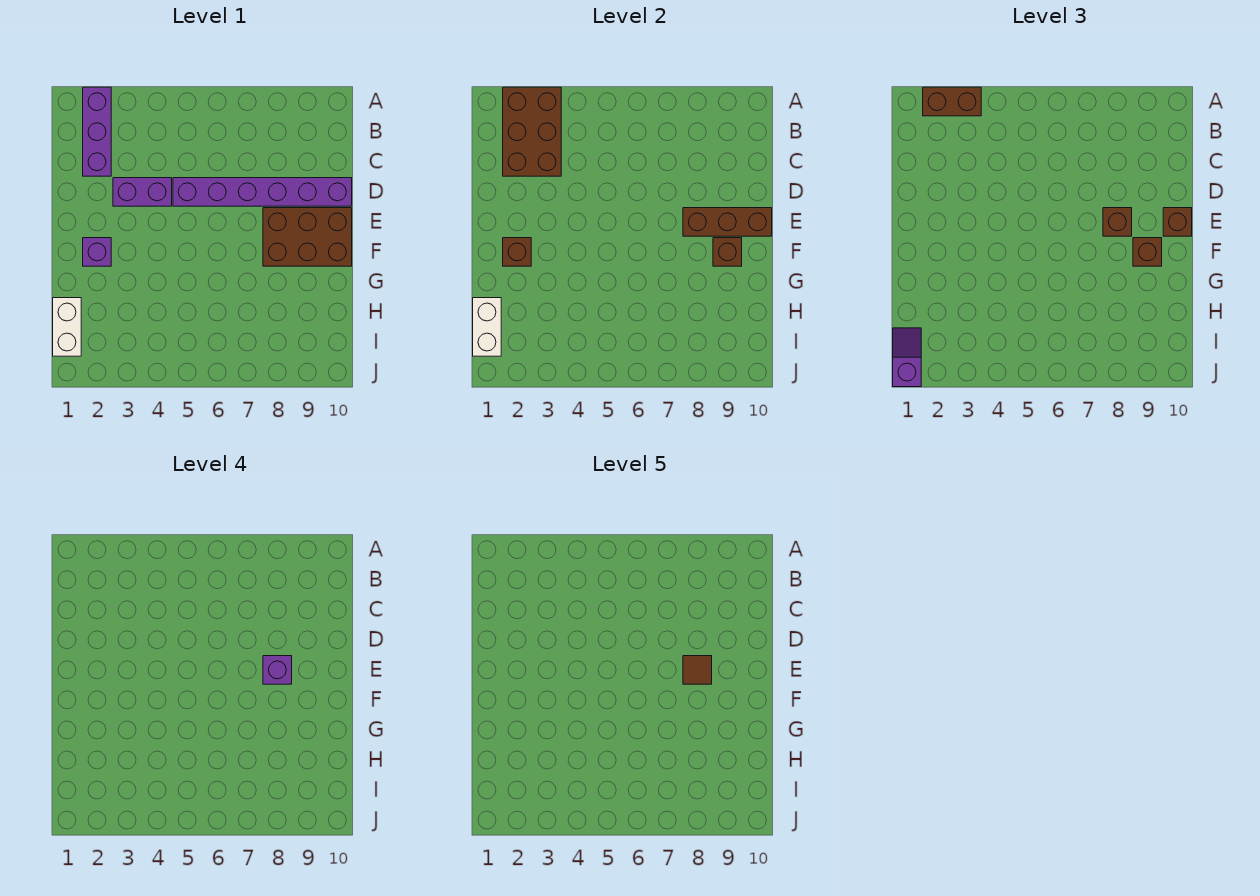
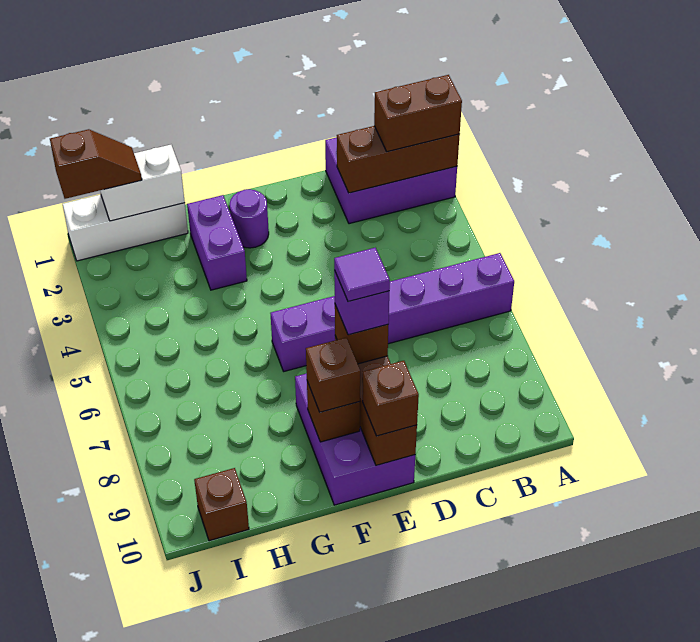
purple brick A2:C2 level 1 -> purple brick A1:C2 level 1
brown brick A2:C3 level 2 -> brown brick A2:C2 level 2
brown brick A2:A3 level 3 -> brown brick A2:B2 level 3
purple brick D3:D4 level 1 -> purple brick G2:G3 level 1
purple brick D5:D10 level 1 -> purple brick A6:F6 level 1
brown brick E8:F10 level 1 -> purple brick E8:F10 level 1
brown tile E8 level 5 -> purple tile E8 level 5
purple brick F2 level 1 -> purple round brick F2 level 1
brown brick F2 level 2 -> brown brick I10 level 1
white brick H1:I1 level 1 -> white brick H1:J1 level 1
purple slope I1:J1 level 3 top J -> brown slope I1:J1 level 3 top J

